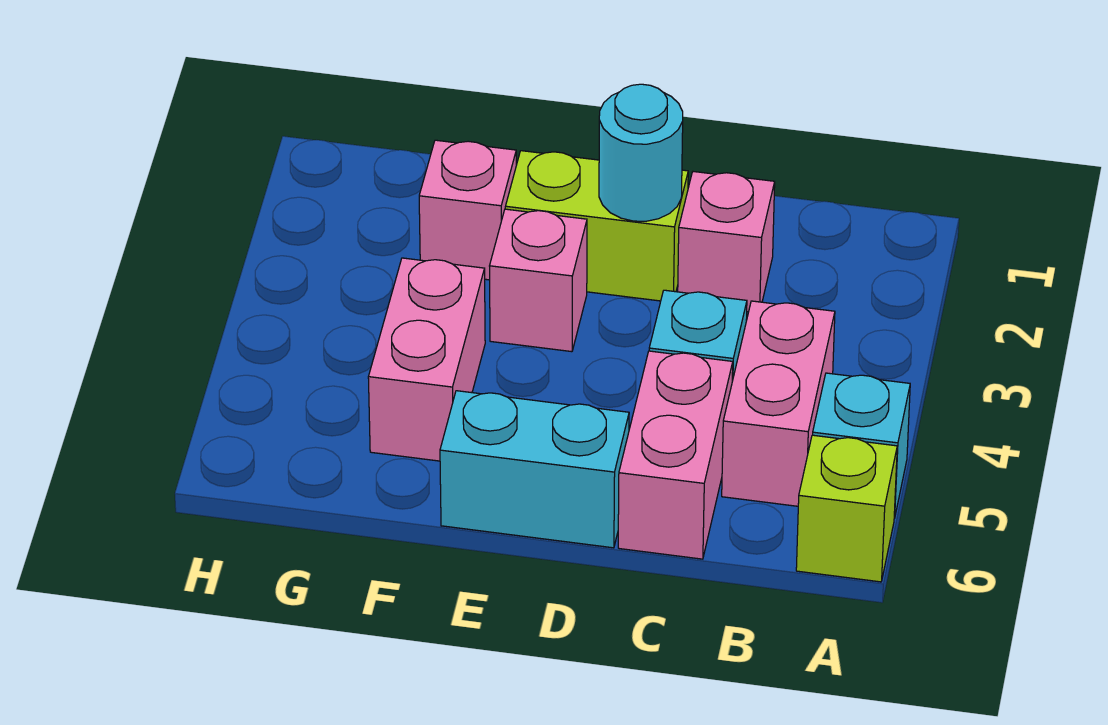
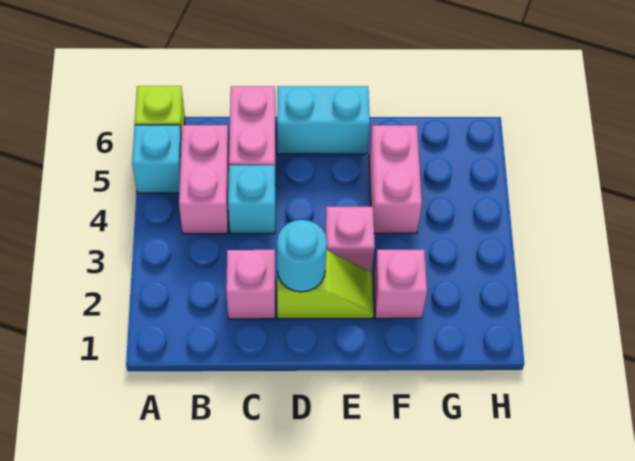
lime brick D2:E2 level 1 -> lime slope D2:E2 level 1 top D

